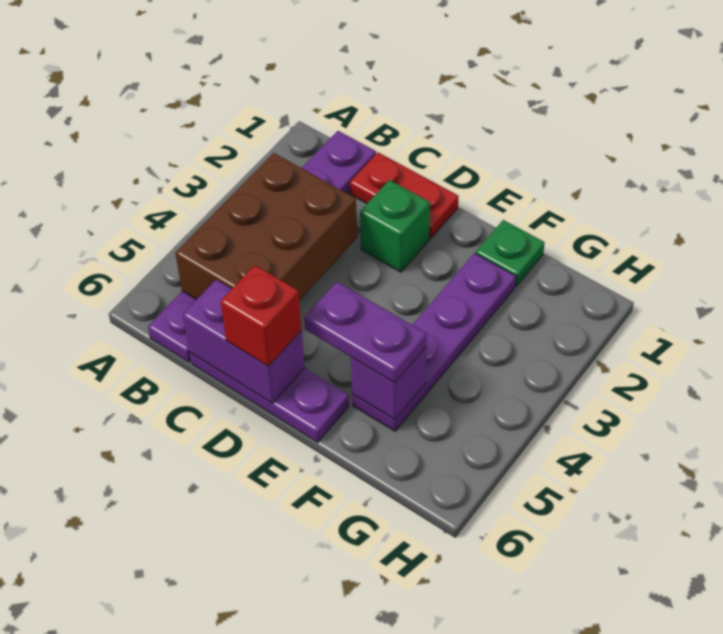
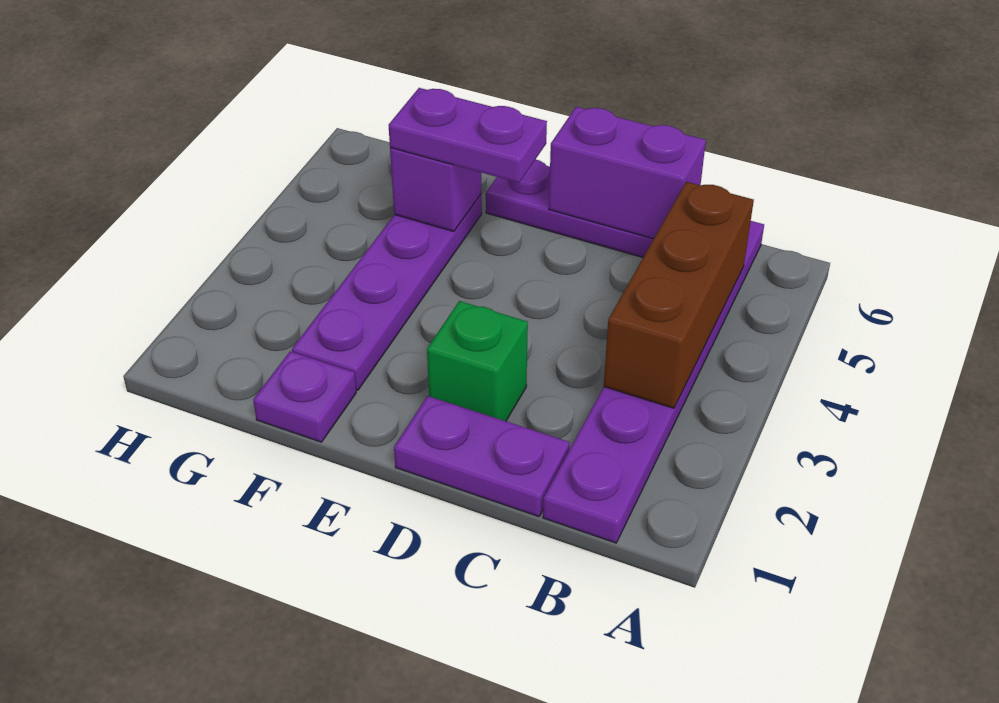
brown brick B3:C5 level 2 -> brown brick B3:B5 level 2
red plate C1:D1 level 1 -> purple plate C1:D1 level 1
red brick D6 level 3 -> none
green plate F1 level 1 -> purple plate F1 level 1

